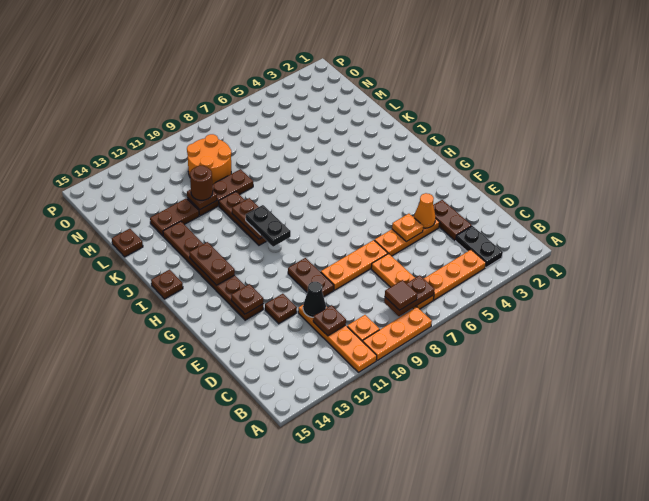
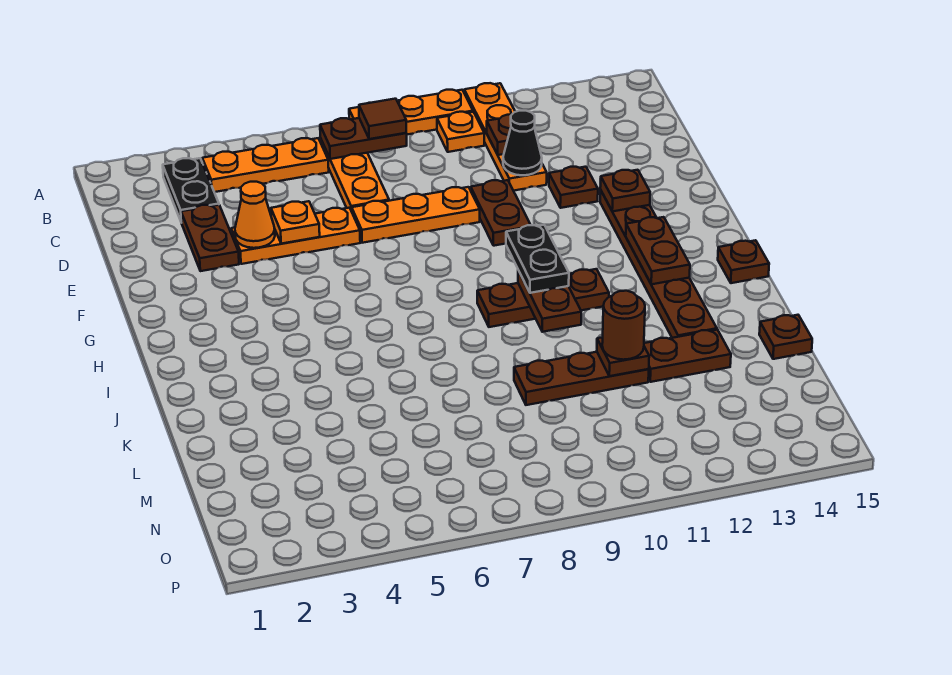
brown plate I10:K10 level 1 -> brown plate I9:I11 level 1
orange round brick M9:N10 level 1 -> none

